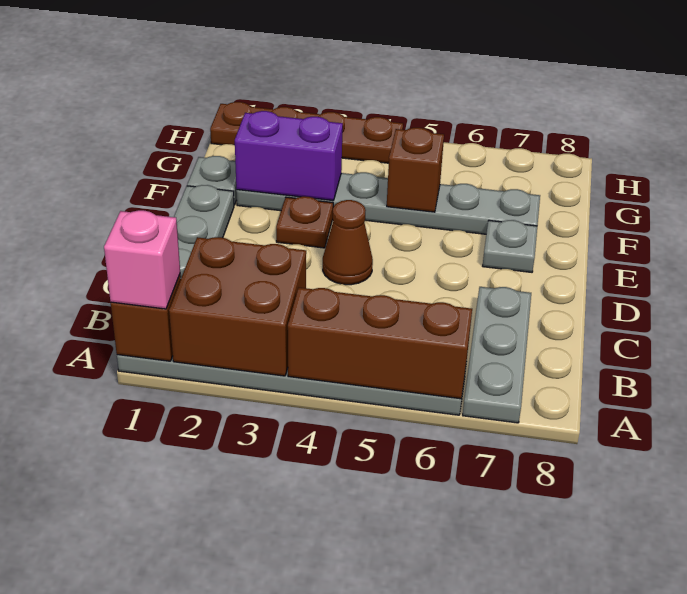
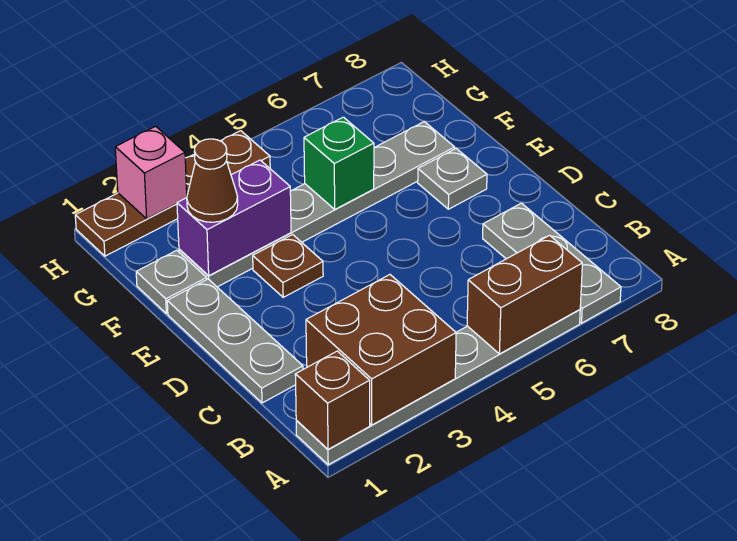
pink brick A1 level 3 -> pink brick H2 level 2
brown brick A4:A6 level 2 -> brown brick A5:A6 level 2
brown cone D4 level 1 -> brown cone F2 level 3
brown brick F5 level 2 -> green brick F5 level 2

